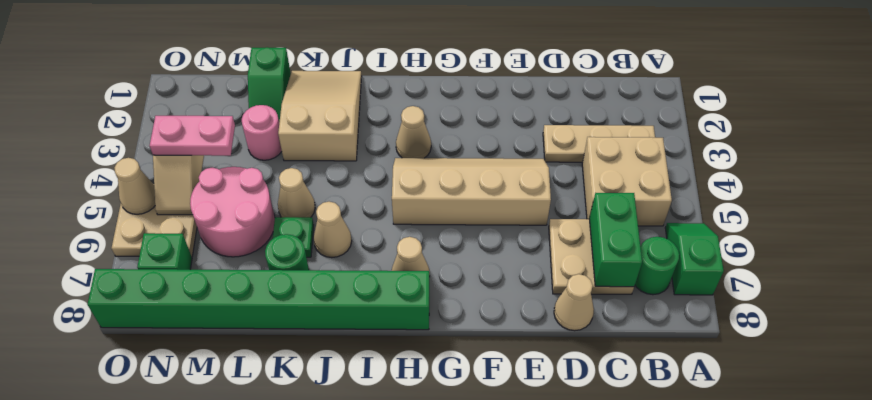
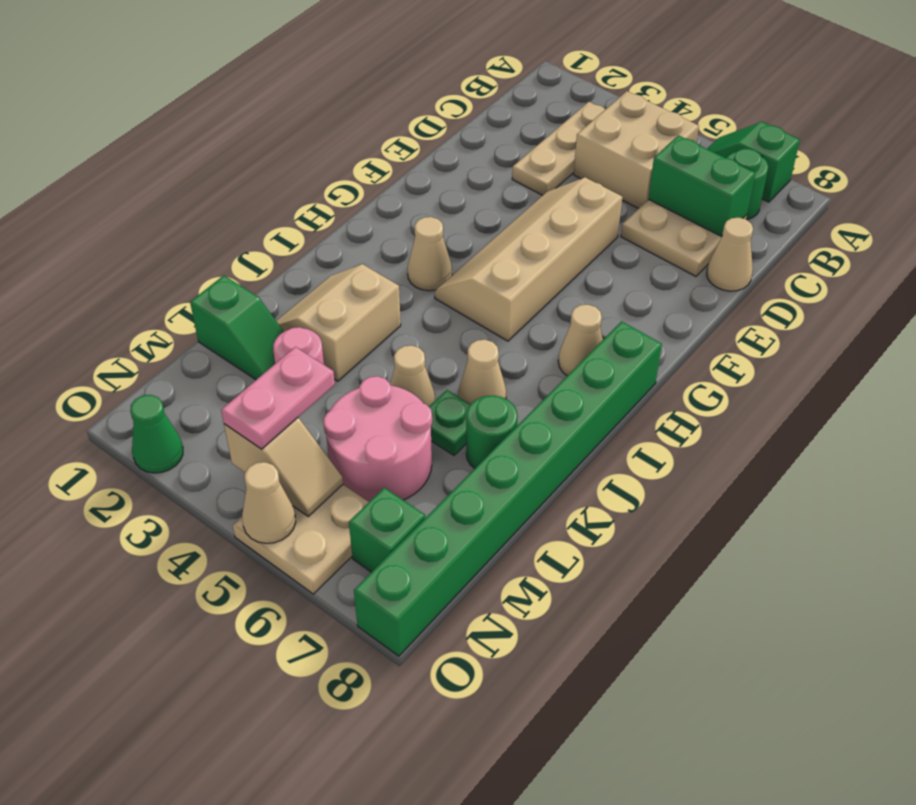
tan slope J1:K3 level 1 top 3 -> tan slope J2:K3 level 1 top 3
none -> green cone O2 level 1

